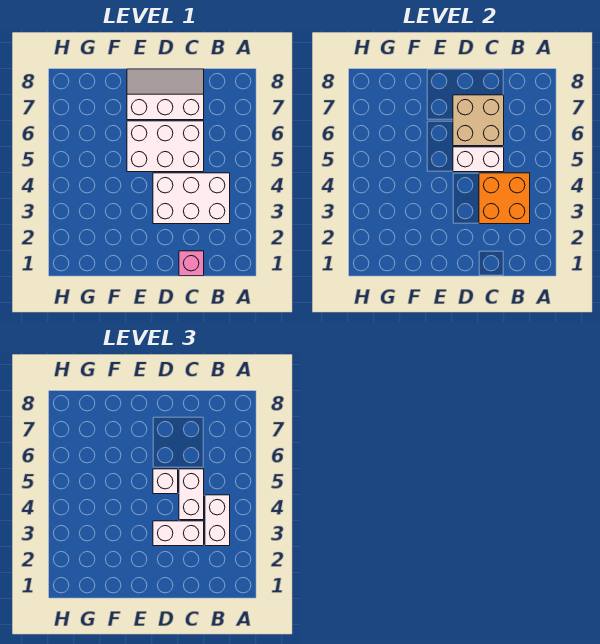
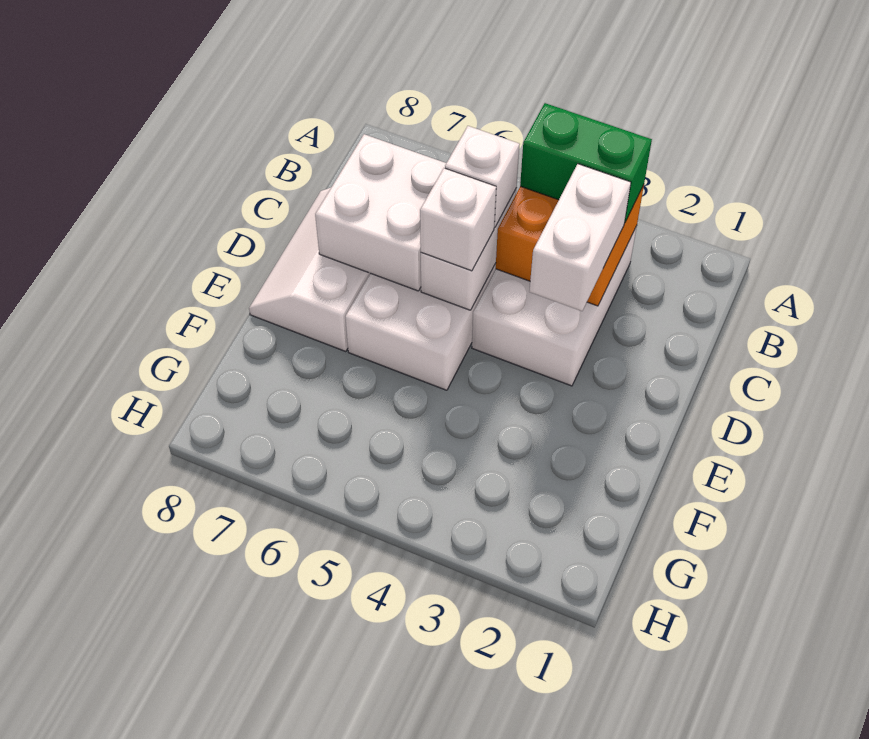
white brick B3:B4 level 3 -> green brick B3:B4 level 3
pink brick C1 level 1 -> none
white brick C4:C5 level 3 -> white brick C5 level 3
tan brick C6:D7 level 2 -> white brick C6:D7 level 2

